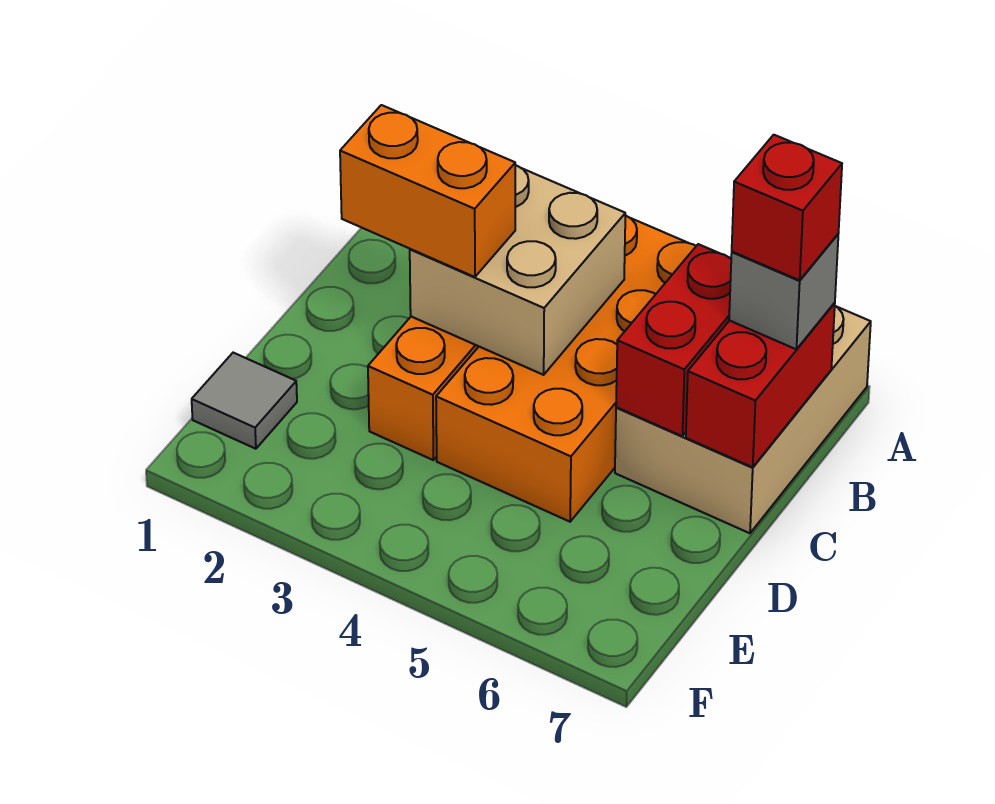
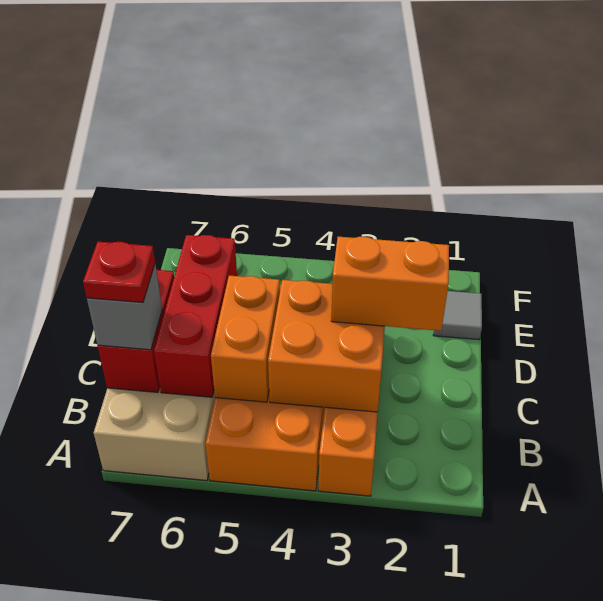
tan brick B3:C4 level 2 -> orange brick B3:C4 level 2
none -> orange brick B5:C5 level 2
red brick B6:C6 level 2 -> red brick B6:D6 level 2
red brick B7 level 4 -> red plate B7 level 4

